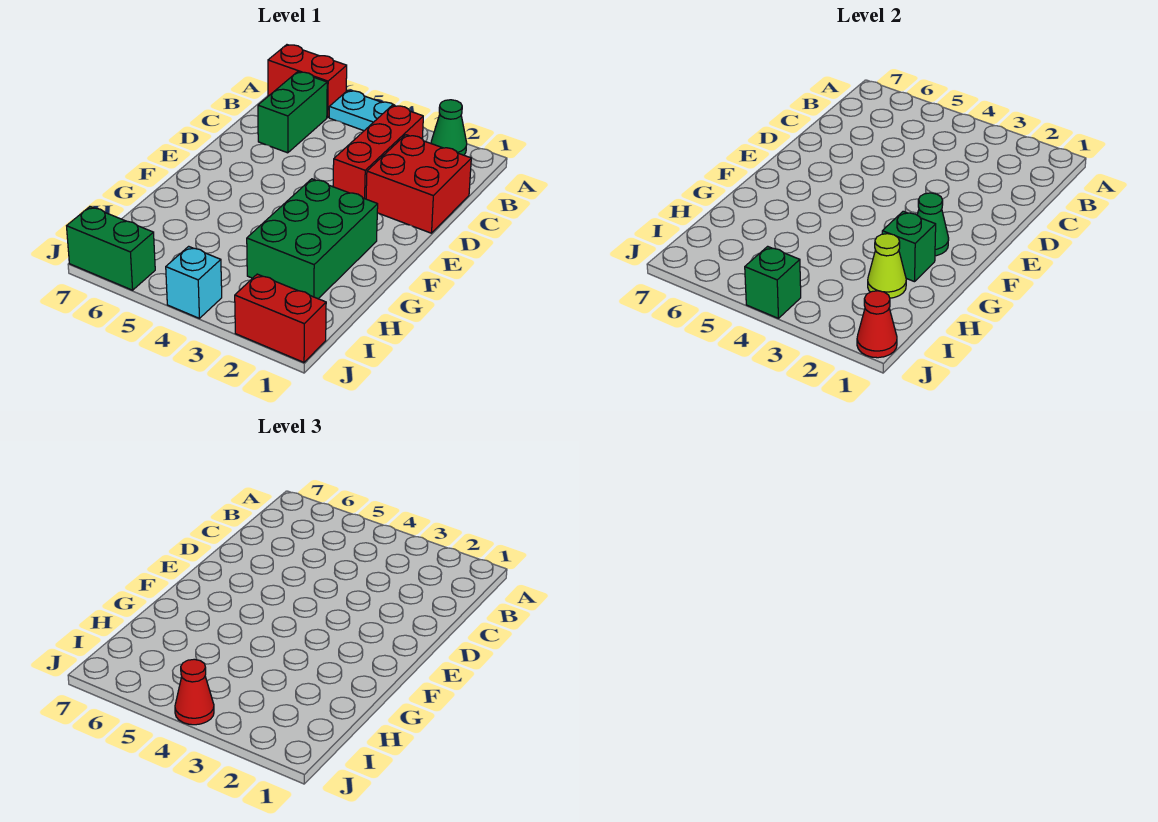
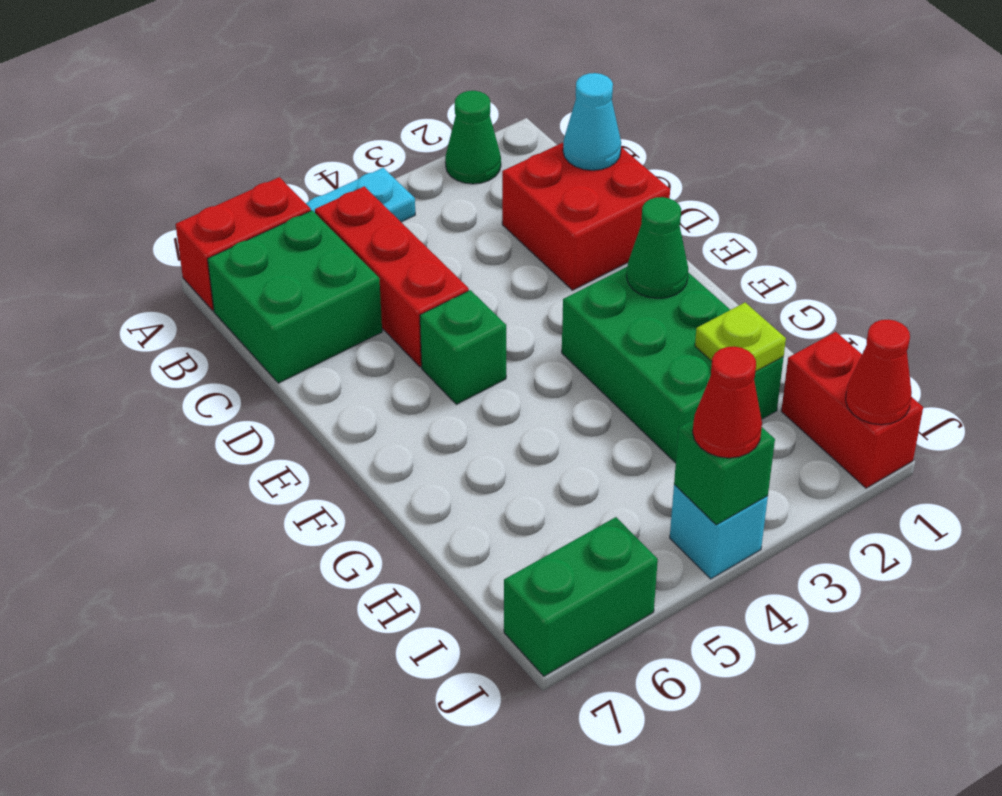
red brick B3:D3 level 1 -> red brick B5:D5 level 1
green brick B6:C6 level 1 -> green brick B6:C7 level 1
none -> cyan cone C1 level 2
green brick G2 level 2 -> green brick E5 level 1
lime cone H2 level 2 -> lime plate H2 level 2
red brick J1:J2 level 1 -> red brick I1:J1 level 1

